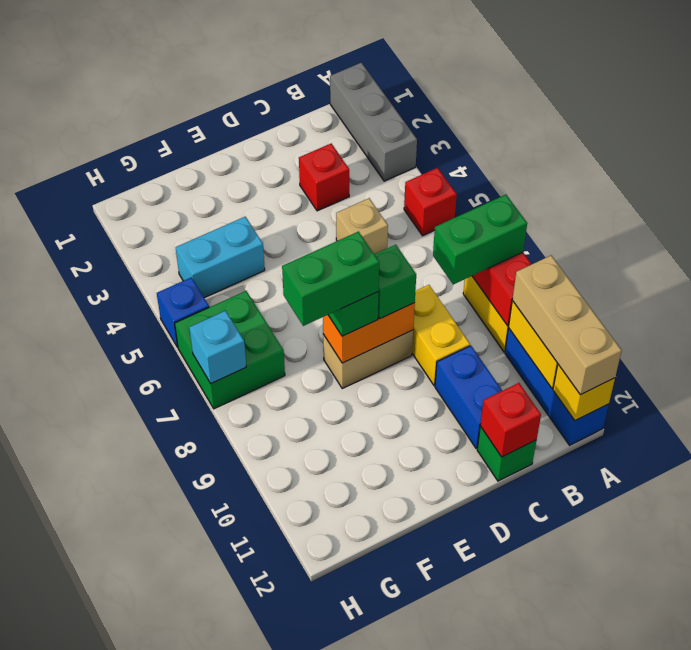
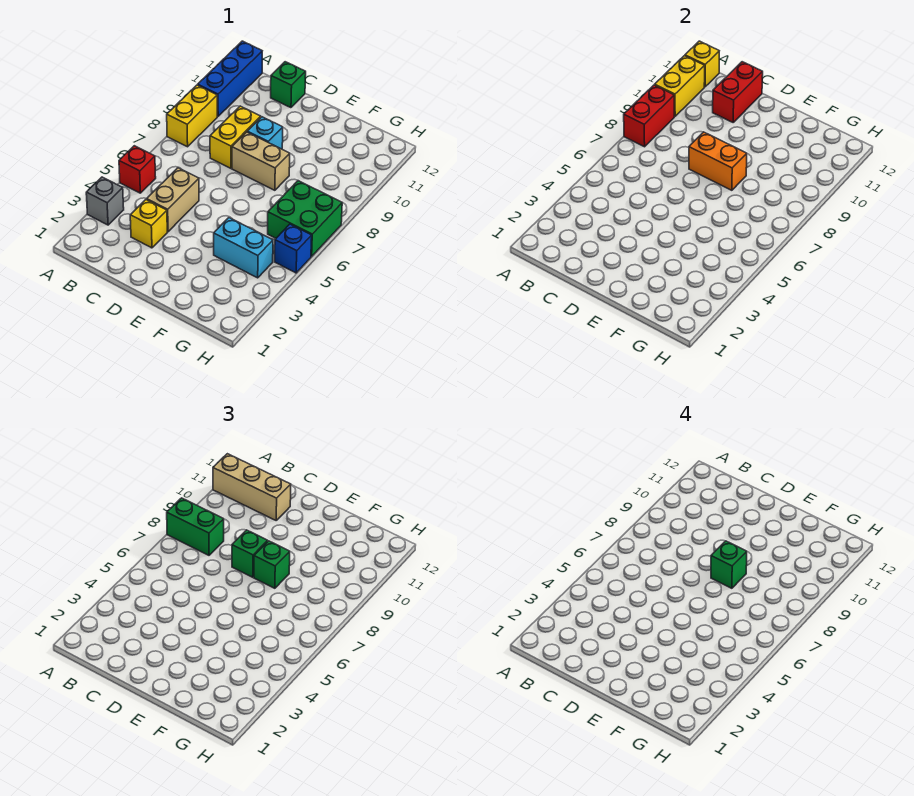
grey brick A1:A3 level 1 -> grey brick A3 level 1
tan brick A10:A12 level 3 -> tan brick A11:C11 level 3
red brick C3 level 1 -> yellow brick C3 level 1
tan brick C5 level 1 -> tan brick C4:C5 level 1
blue brick C10:C11 level 1 -> none
red brick C12 level 2 -> red brick C11:C12 level 2
green brick E8:F8 level 4 -> green brick E8 level 4
cyan brick H7 level 2 -> cyan brick D9 level 1

